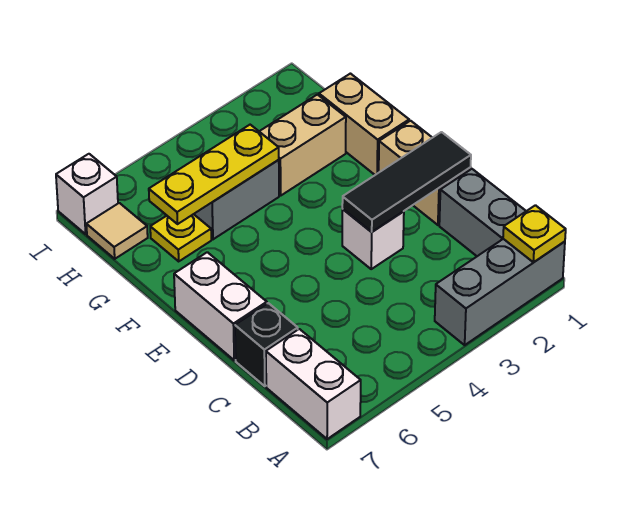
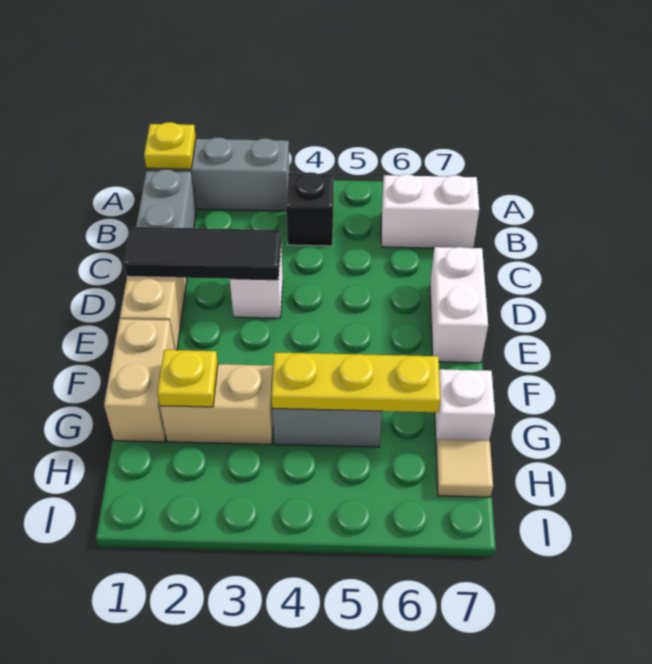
white brick A7:B7 level 1 -> white brick B6:B7 level 1
black brick C7 level 1 -> black brick B4 level 1
yellow plate G6 level 1 -> yellow plate G2 level 2
white brick I7 level 1 -> white brick G7 level 1

